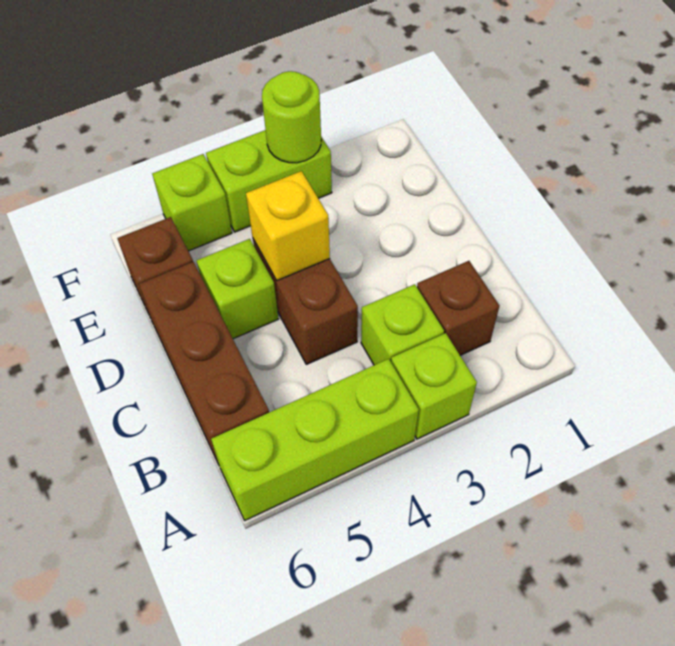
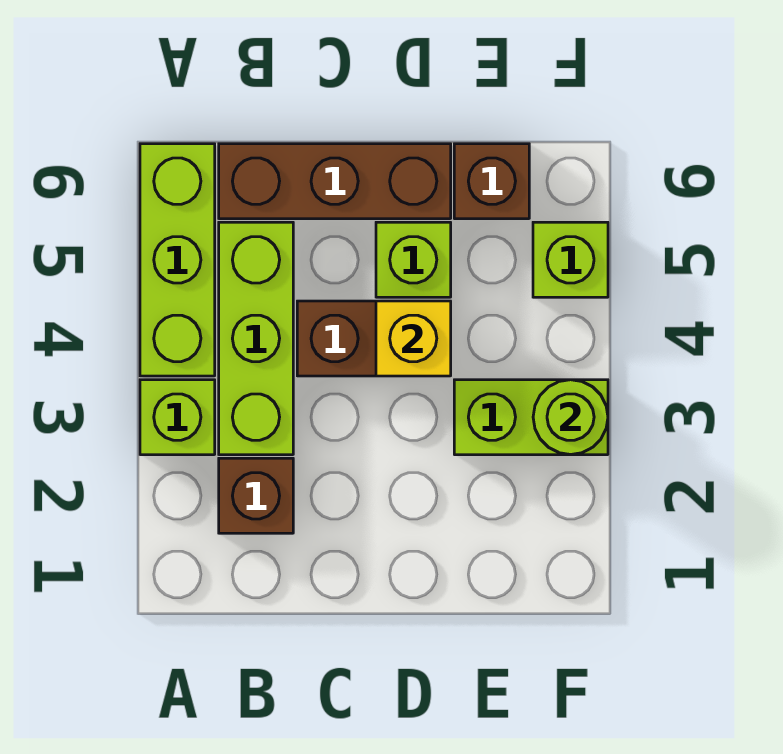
lime brick B3 level 1 -> lime brick B3:B5 level 1
lime brick F3:F4 level 1 -> lime brick E3:F3 level 1

